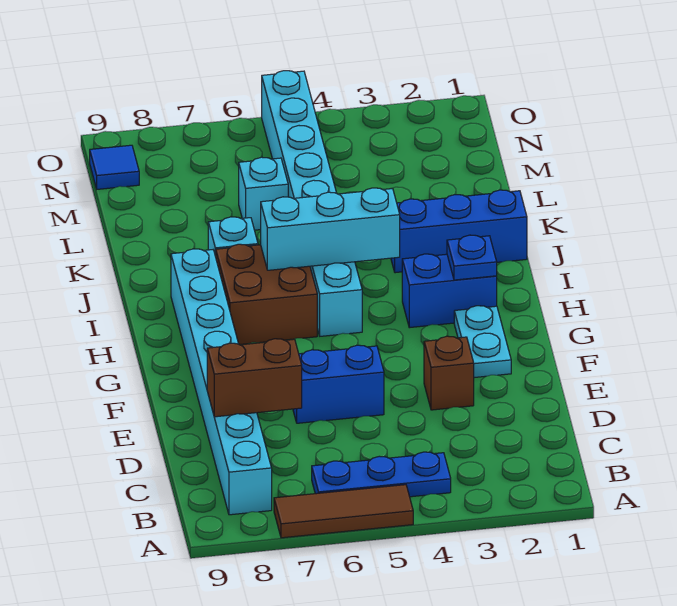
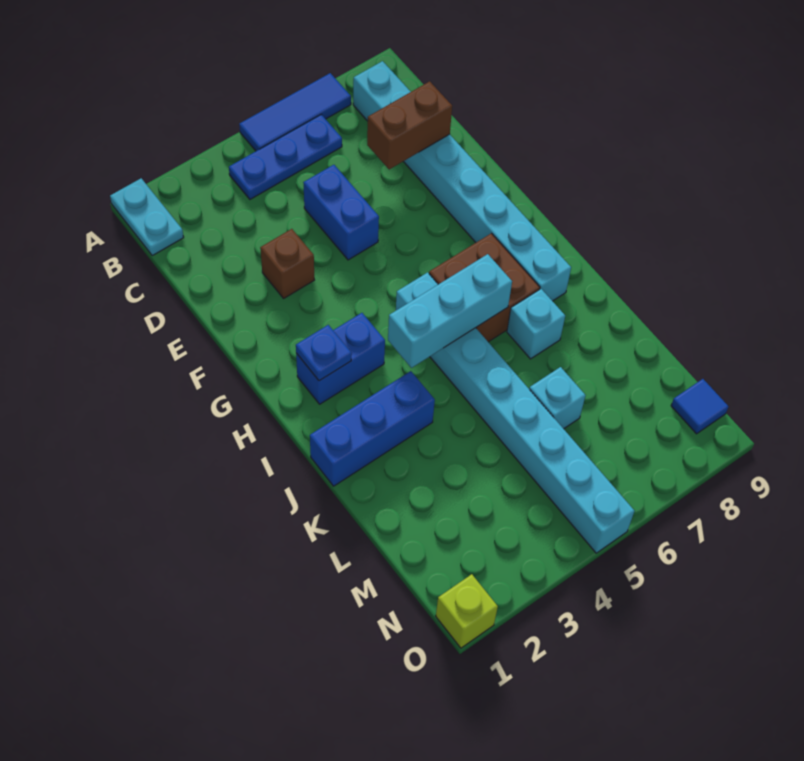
brown tile A5:A7 level 1 -> blue tile A5:A7 level 1
blue brick E5:E6 level 1 -> blue brick D5:E5 level 1
cyan plate F2:G2 level 1 -> cyan plate A1:B1 level 1
none -> lime brick O1 level 1

